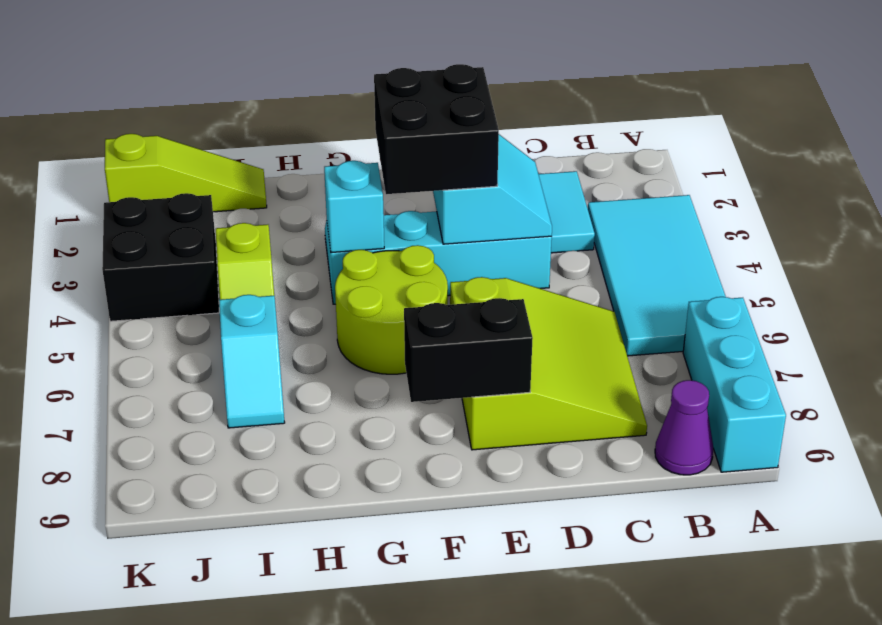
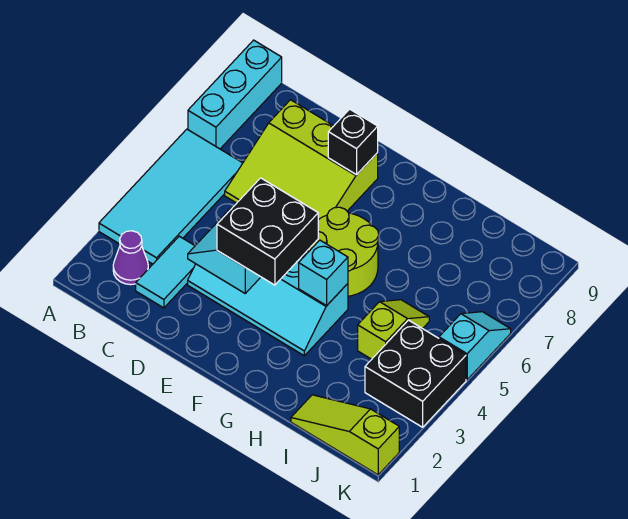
purple cone B9 level 1 -> purple cone B2 level 1
lime slope C6:E8 level 1 top E -> lime slope C6:E8 level 1 top 8
black brick E8:F8 level 2 -> black brick E8 level 2
cyan slope I6:I7 level 1 top 6 -> cyan slope K5:K6 level 1 top 5

